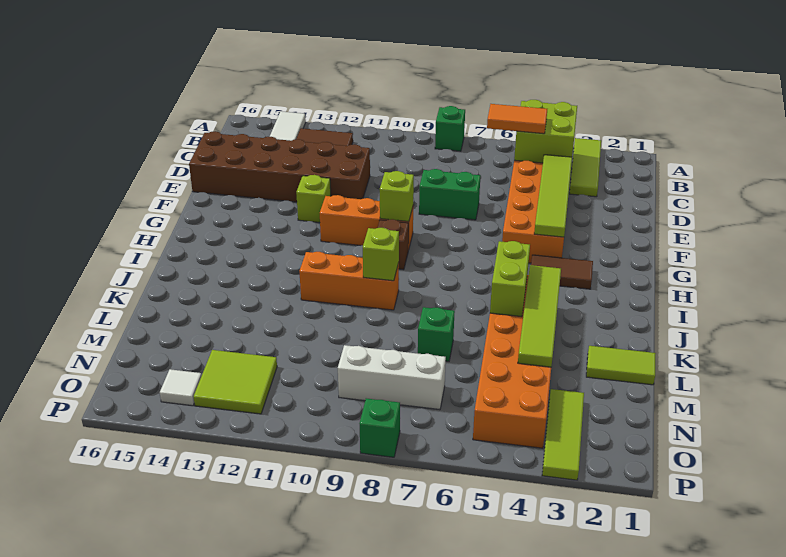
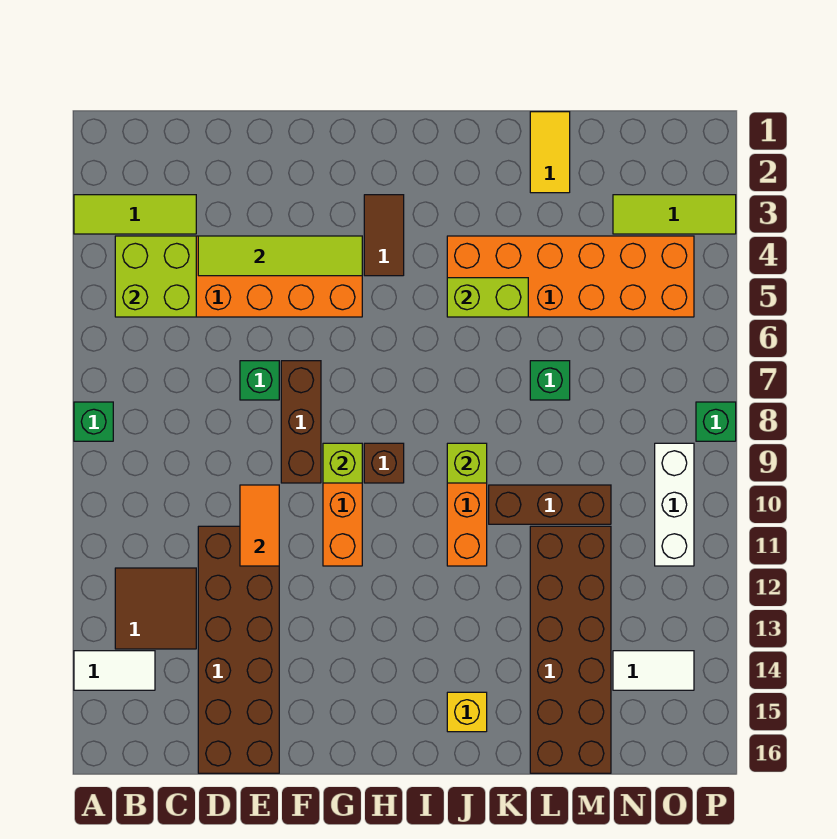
orange tile C5:C6 level 3 -> orange tile E10:E11 level 2
green brick E7:E8 level 1 -> green brick E7 level 1
none -> brown brick F7:F9 level 1
lime brick F12 level 1 -> none
lime tile J4:M4 level 2 -> none
none -> yellow brick J15 level 1
none -> brown brick K10:M10 level 1
lime tile L1:L2 level 1 -> yellow tile L1:L2 level 1
none -> brown brick L11:M16 level 1
white brick N7:N9 level 1 -> white brick O9:O11 level 1
lime tile N12:O13 level 1 -> none
white tile O14 level 1 -> white tile N14:O14 level 1

